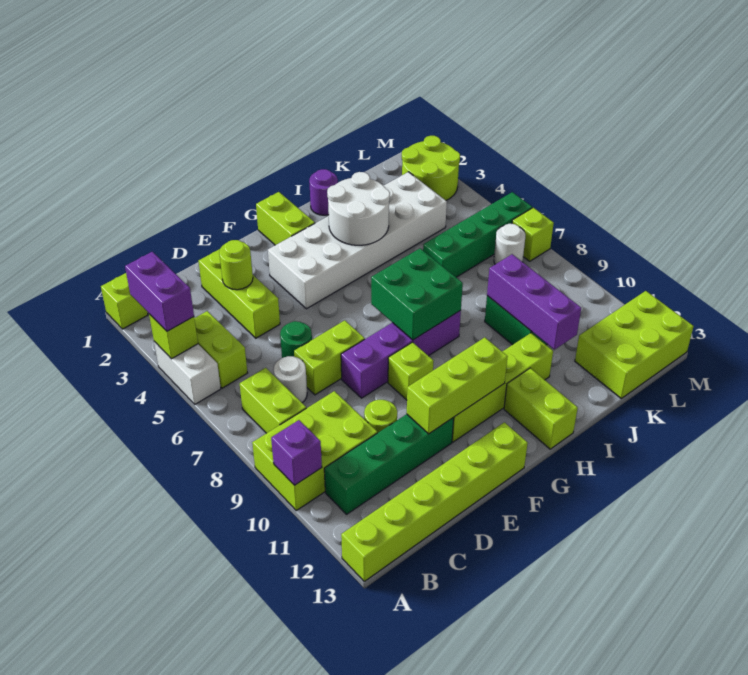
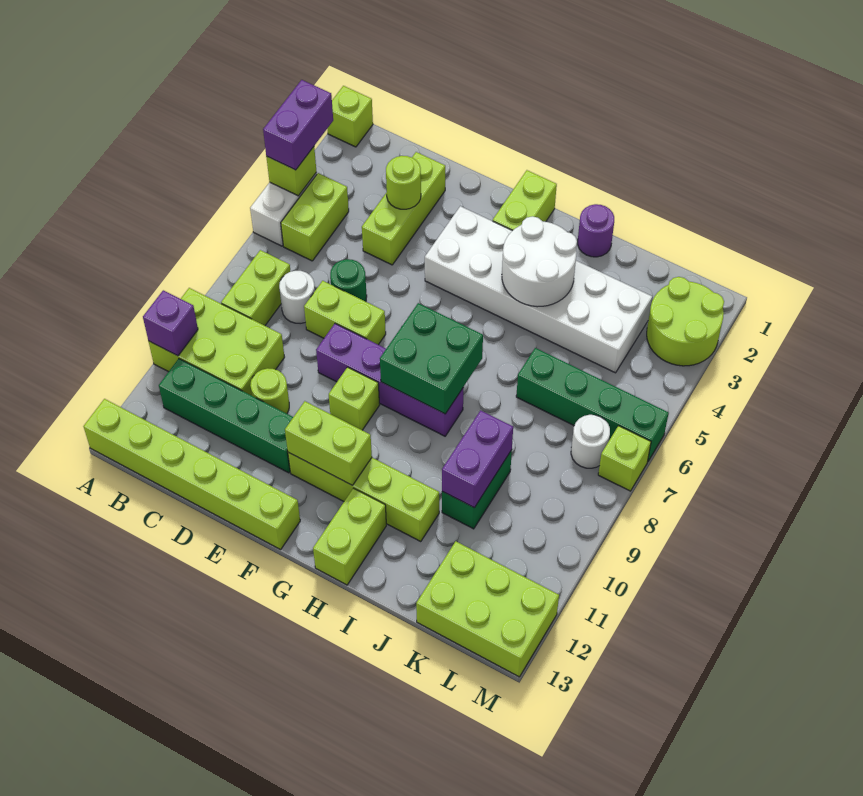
lime brick E11:G11 level 2 -> lime brick F11:G11 level 2
purple brick J9:J11 level 2 -> purple brick J9:J10 level 2

